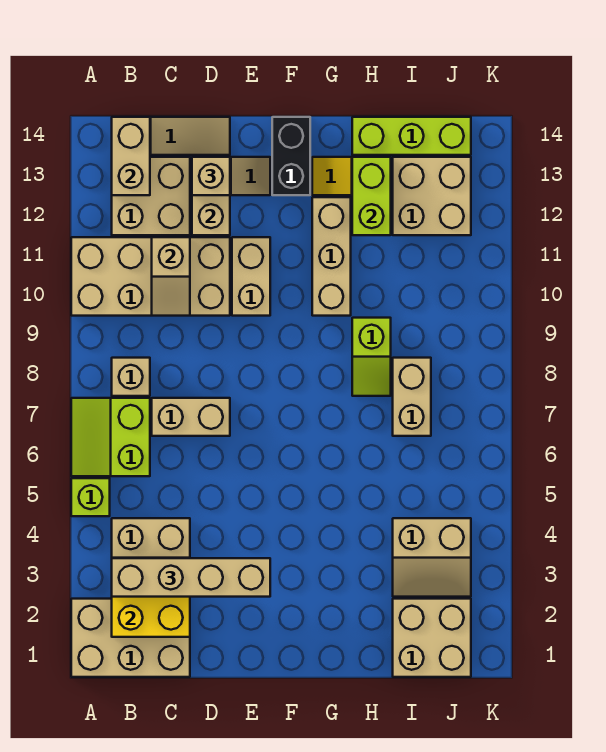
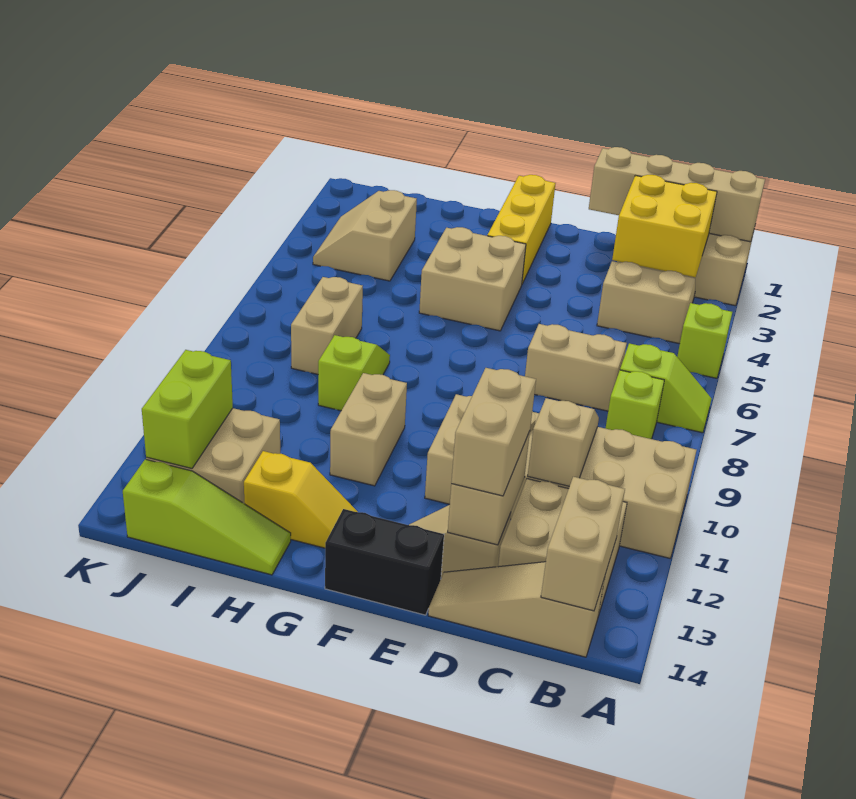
lime slope A6:B7 level 1 top B -> lime slope A7:B7 level 1 top B
tan brick B3:E3 level 3 -> tan brick A1:D1 level 2
tan brick B8 level 1 -> lime brick B8 level 1
tan brick D13 level 3 -> tan brick D12:D13 level 3
none -> yellow brick F1:F3 level 1
black brick F13:F14 level 1 -> black brick E14:F14 level 1
tan brick G10:G12 level 1 -> tan brick G10:G11 level 1
lime brick H12:H13 level 2 -> lime brick J12:J13 level 2
lime brick H14:J14 level 1 -> lime slope H14:J14 level 1 top J
tan brick I1:J2 level 1 -> tan brick F4:G5 level 1
tan slope I3:J4 level 1 top 4 -> tan slope I3:J4 level 1 top I

